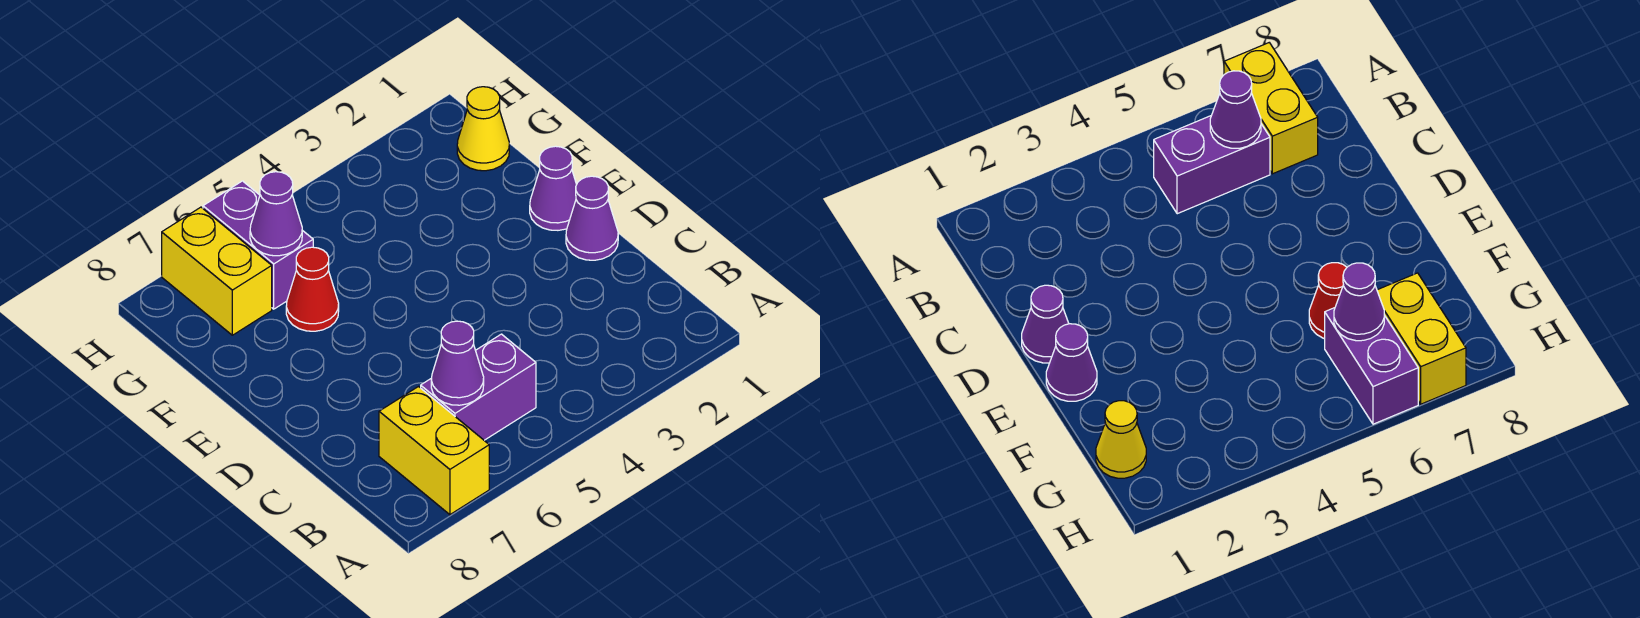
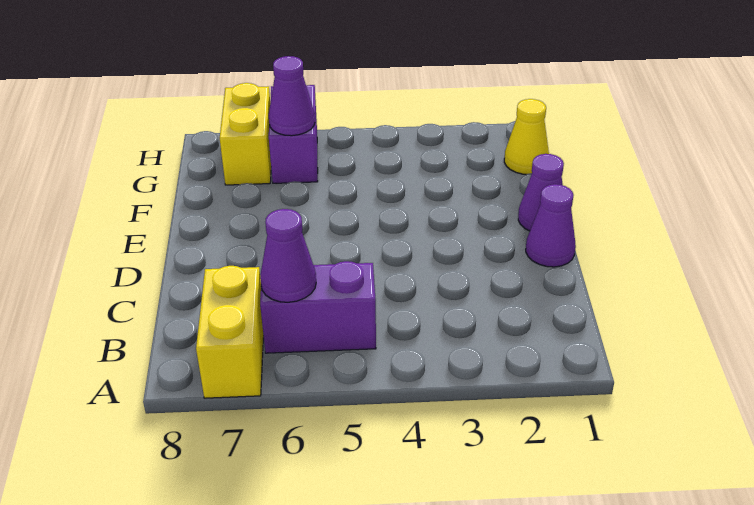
red cone F6 level 1 -> none

